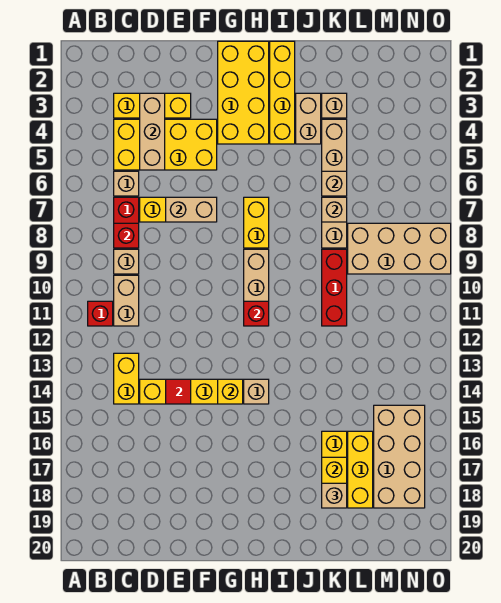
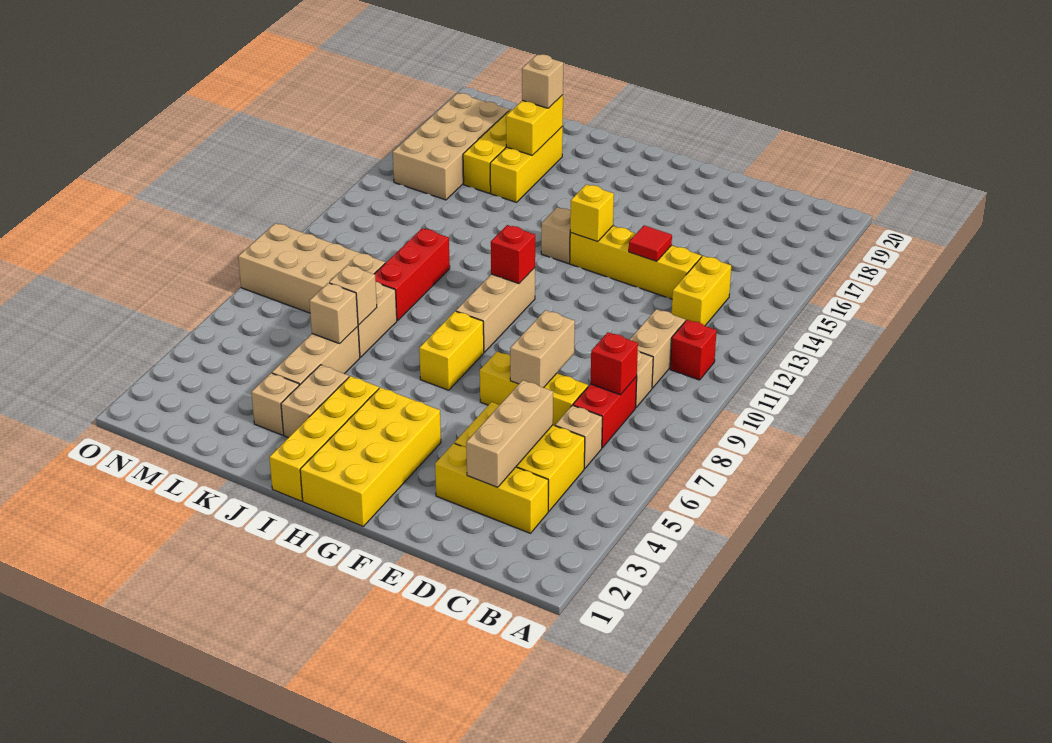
yellow brick C4:F5 level 1 -> yellow brick C4:E5 level 1
tan brick E7:F7 level 2 -> tan brick E7:E8 level 2

